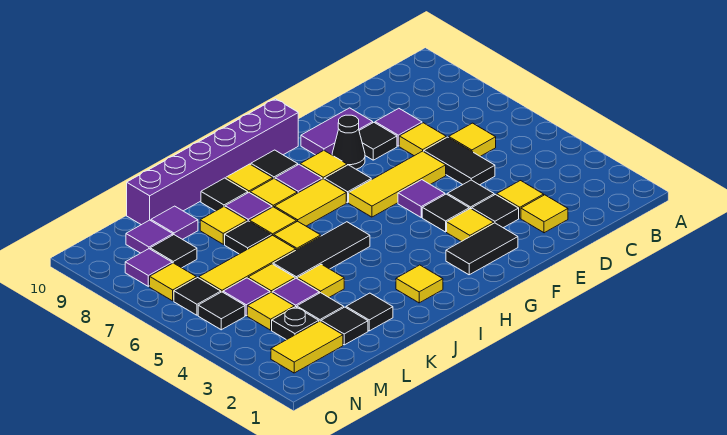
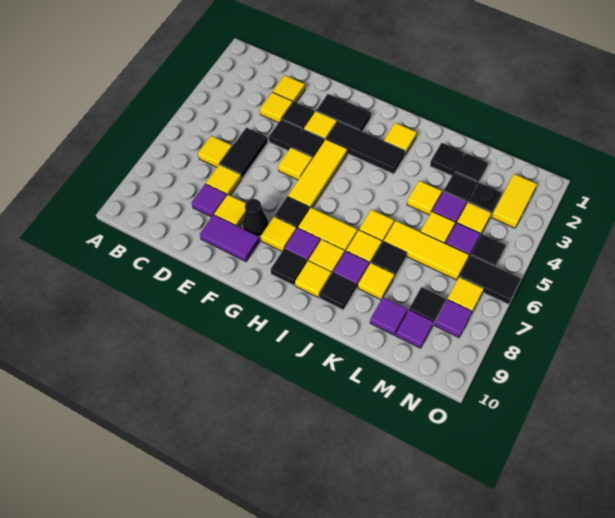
yellow tile E6:G6 level 1 -> yellow tile G4:G6 level 1
black tile E8 level 1 -> yellow tile E8 level 1
purple tile F5 level 1 -> yellow tile F5 level 1
purple brick G10:L10 level 1 -> none
black tile I5:K5 level 1 -> black tile G3:I3 level 1
yellow tile M2:N2 level 1 -> yellow tile N2:N3 level 1
black tile N6 level 1 -> black tile N6:O6 level 1

